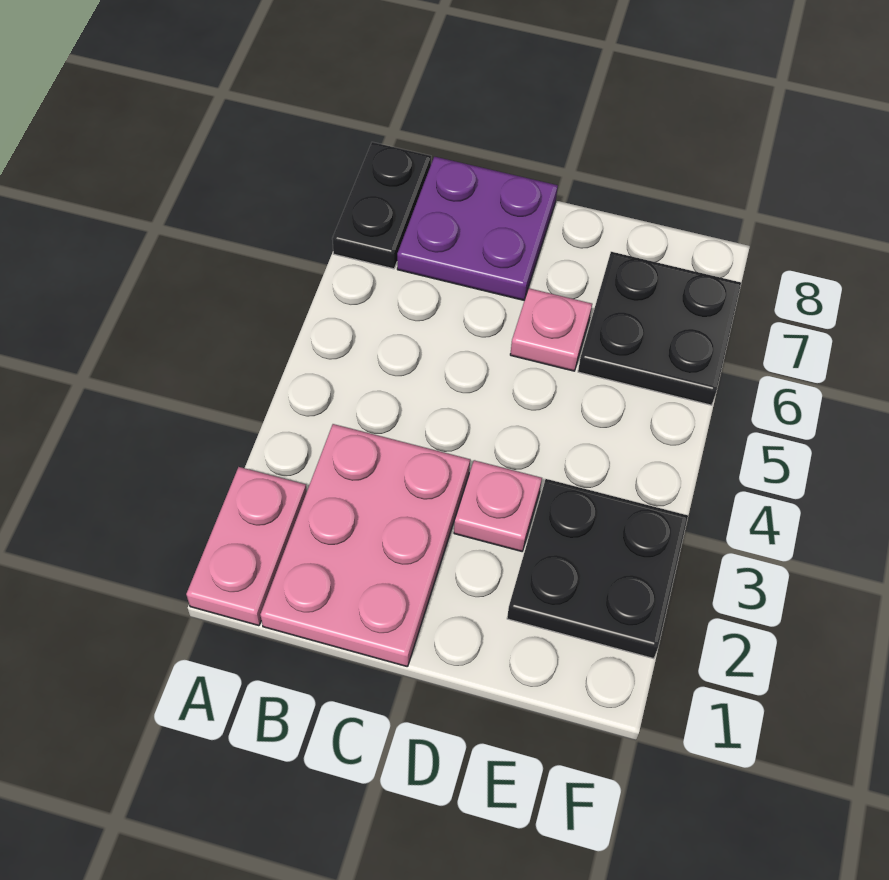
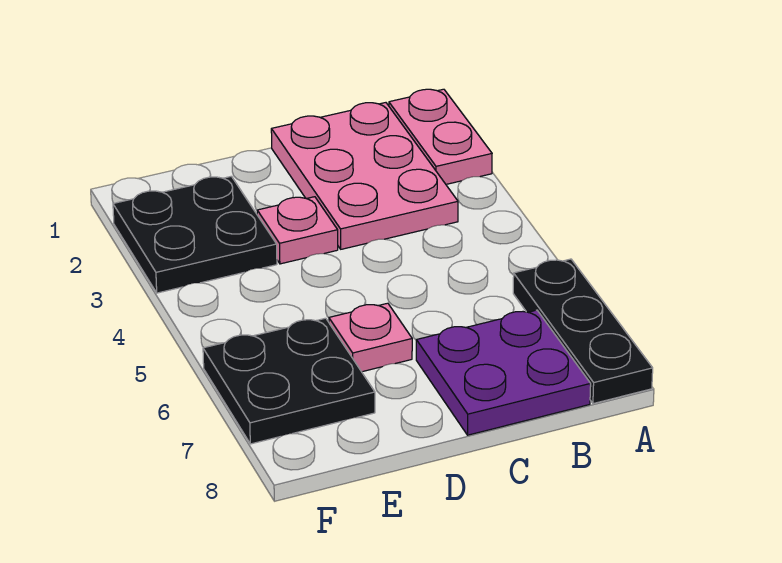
black plate A7:A8 level 1 -> black plate A6:A8 level 1

